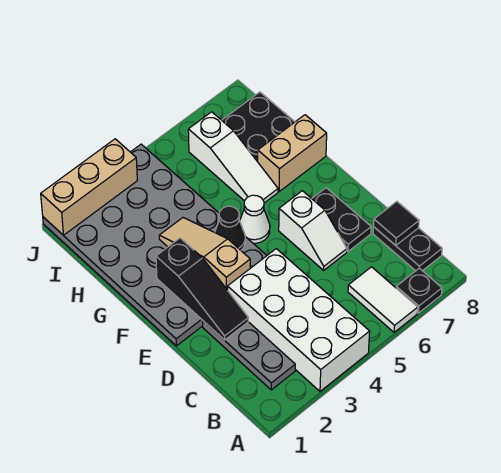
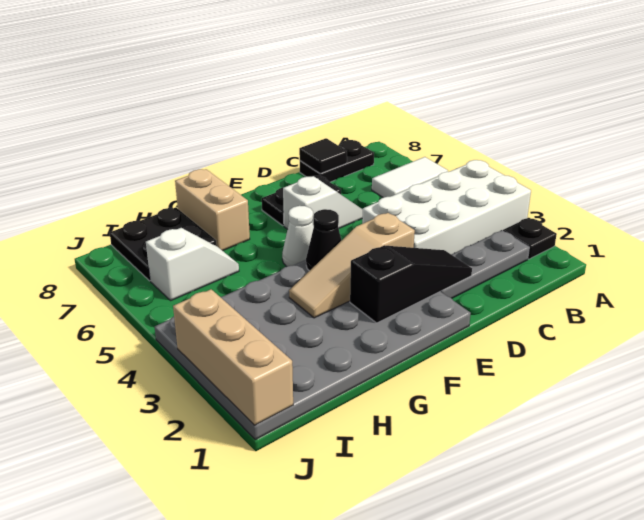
black plate A7 level 1 -> black plate A2 level 1
white slope G6:I6 level 1 top I -> white slope H6:I6 level 1 top I

